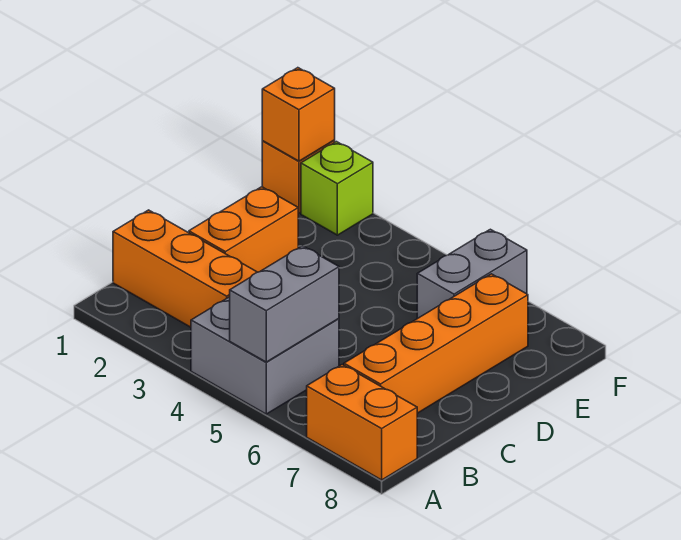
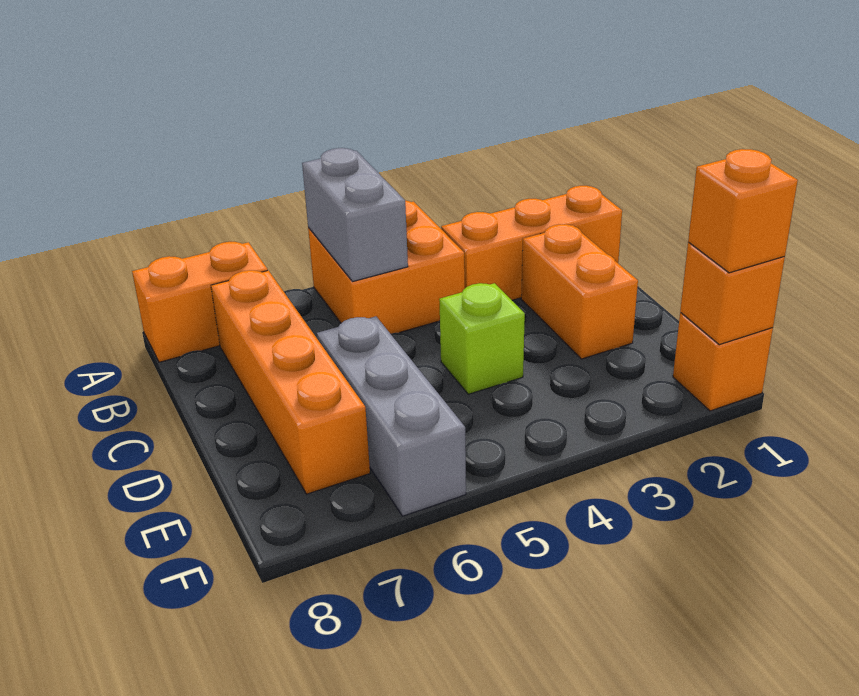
grey brick A4:B5 level 1 -> orange brick A4:B5 level 1
grey brick E6:F6 level 1 -> grey brick D6:F6 level 1
none -> orange brick F1 level 3
lime brick F2 level 1 -> lime brick D4 level 1

